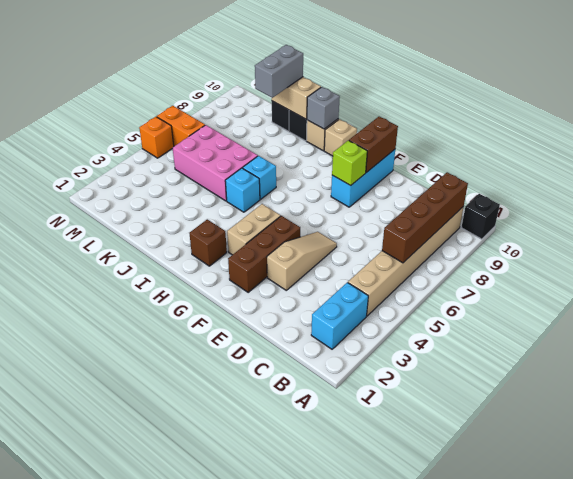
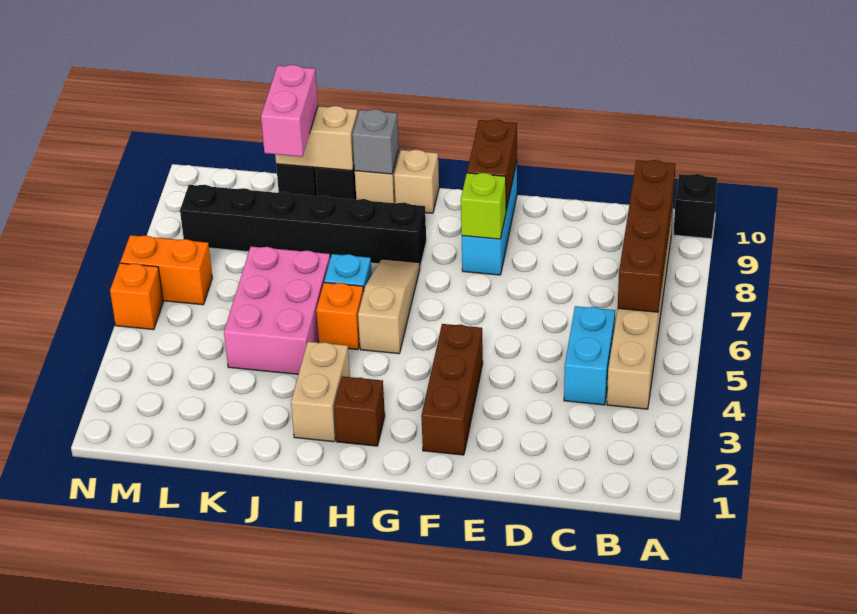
cyan brick B2:B3 level 1 -> cyan brick C4:C5 level 1
tan slope E3:E5 level 1 top 3 -> tan slope H5:H7 level 1 top 5
tan brick G3:G4 level 1 -> tan brick I2:I3 level 1
none -> black brick H8:M8 level 1
cyan brick I5 level 1 -> orange brick I5 level 1
pink brick J5:L6 level 1 -> pink brick J4:K6 level 1
grey brick K9:K10 level 3 -> pink brick K9:K10 level 3

